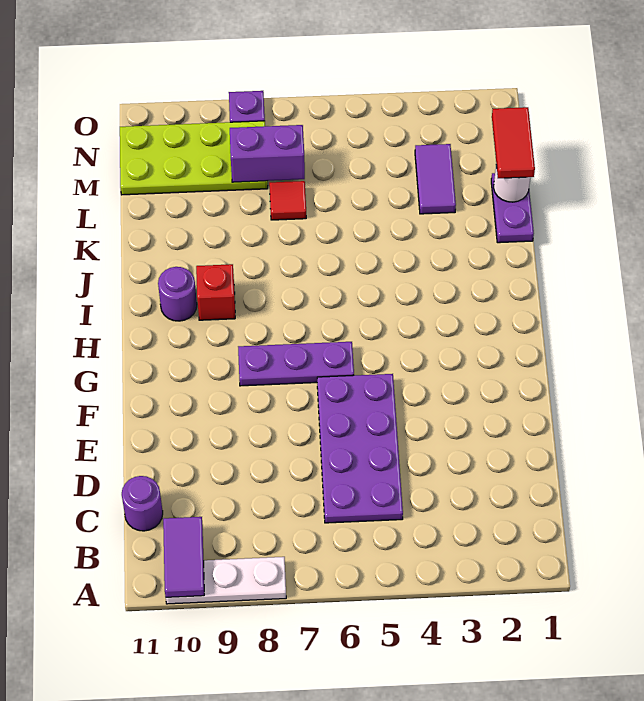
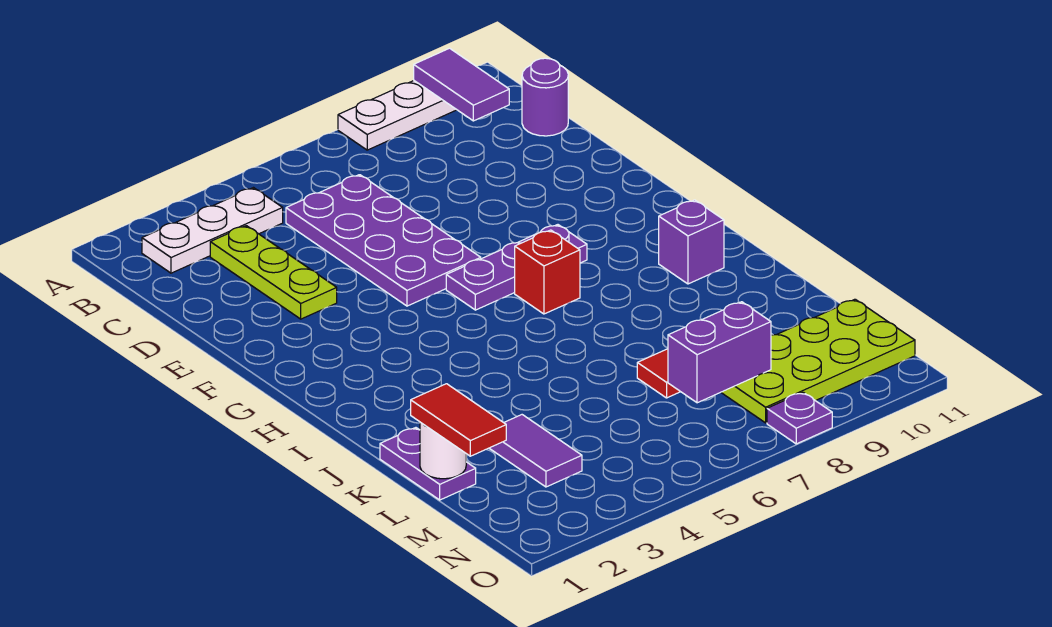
none -> white plate B2:B4 level 1
none -> lime plate C3:E3 level 1
red brick I9 level 1 -> red brick H7 level 1
purple round brick I10 level 1 -> purple brick I10 level 1

